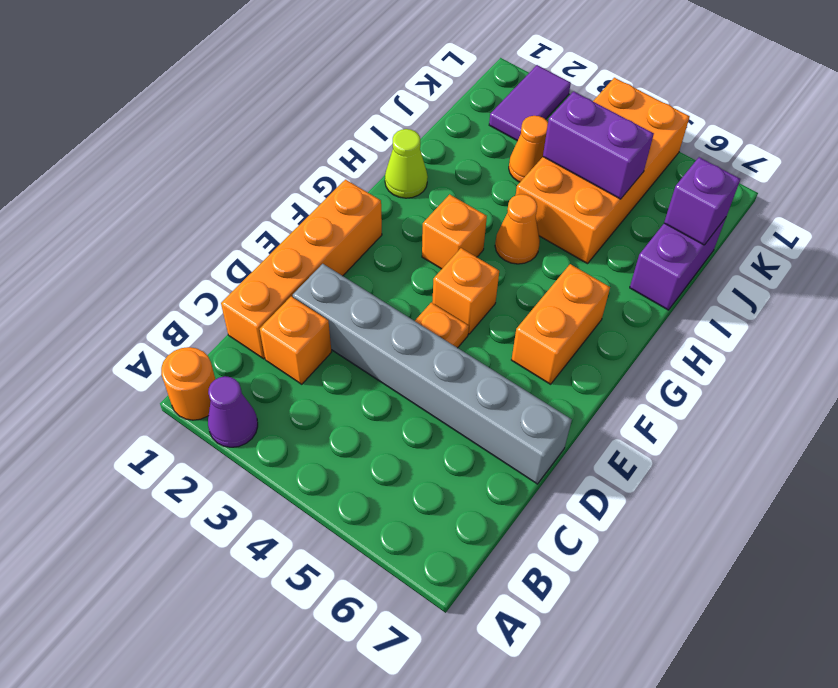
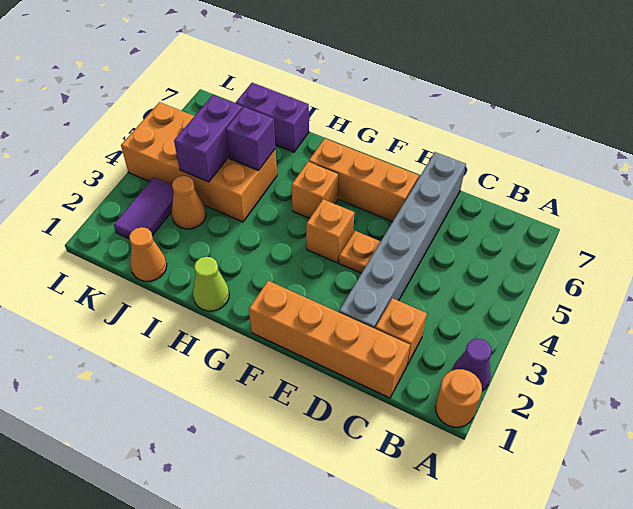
orange brick F6:G6 level 1 -> orange brick E6:G6 level 1
orange brick G3 level 1 -> orange brick G5 level 1
orange cone H4 level 1 -> orange cone J1 level 1
purple brick J7 level 2 -> purple brick I5 level 2
purple tile K2:L2 level 1 -> purple tile K2:K3 level 1

